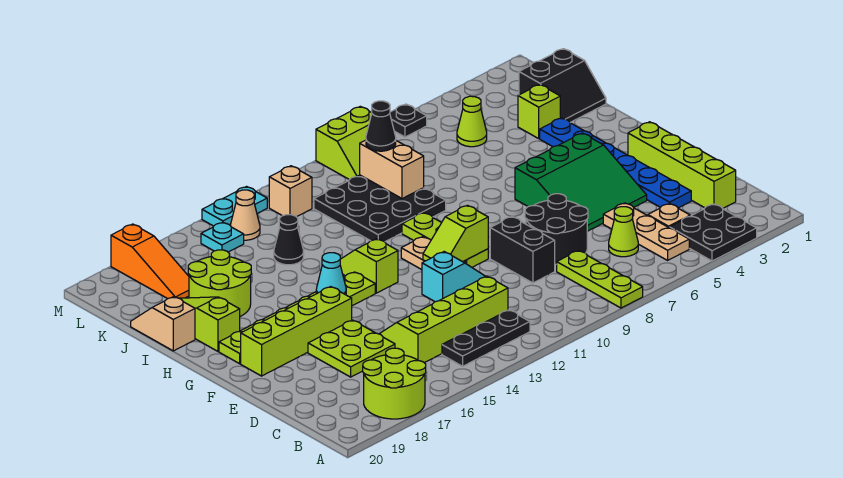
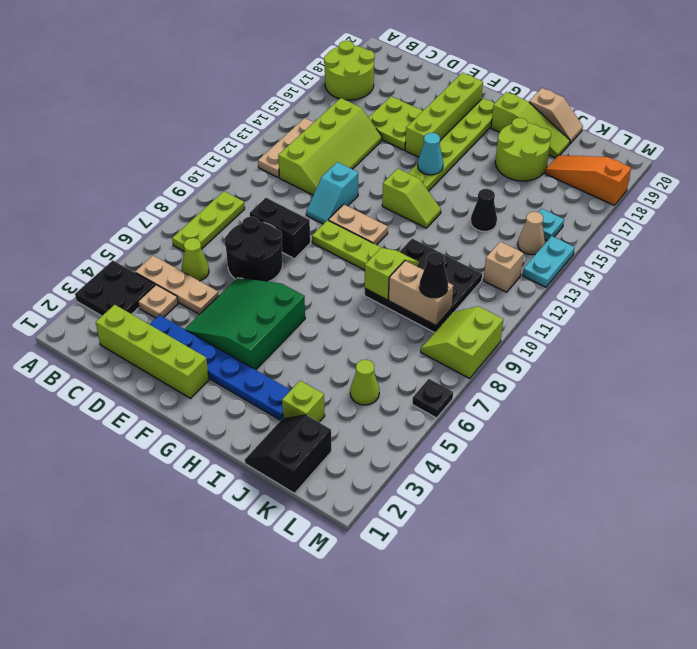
lime plate A8:C8 level 1 -> lime plate B7:B9 level 1
black plate B12:B14 level 1 -> tan plate B12:B14 level 1
lime slope F10:F11 level 2 top 10 -> lime slope I9:I10 level 2 top 9

